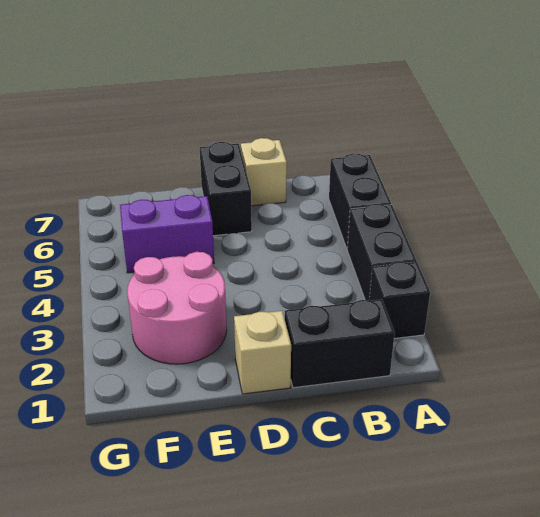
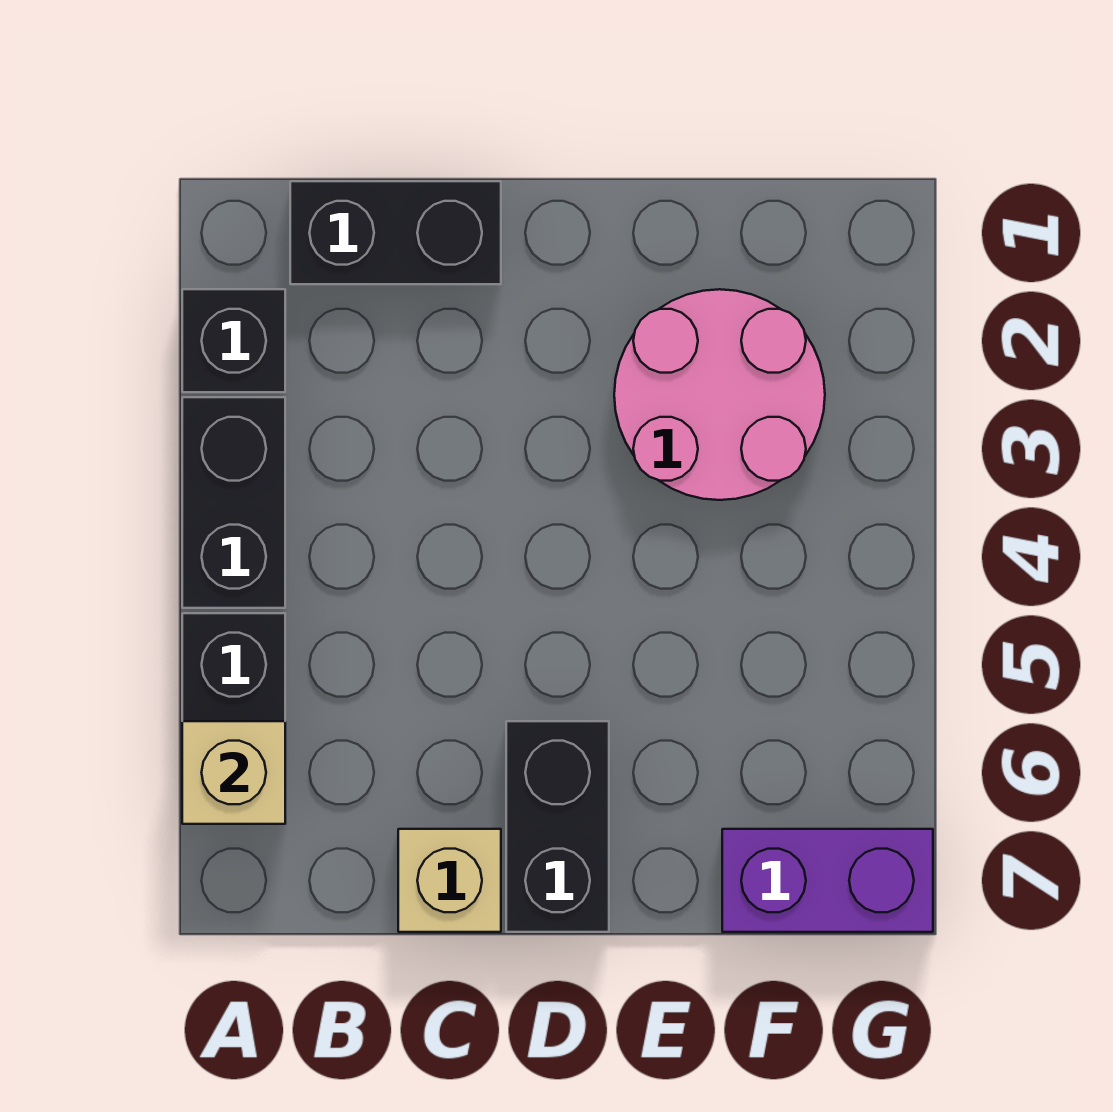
tan brick D1 level 1 -> tan brick A6 level 2
purple brick E5:F5 level 1 -> purple brick F7:G7 level 1

